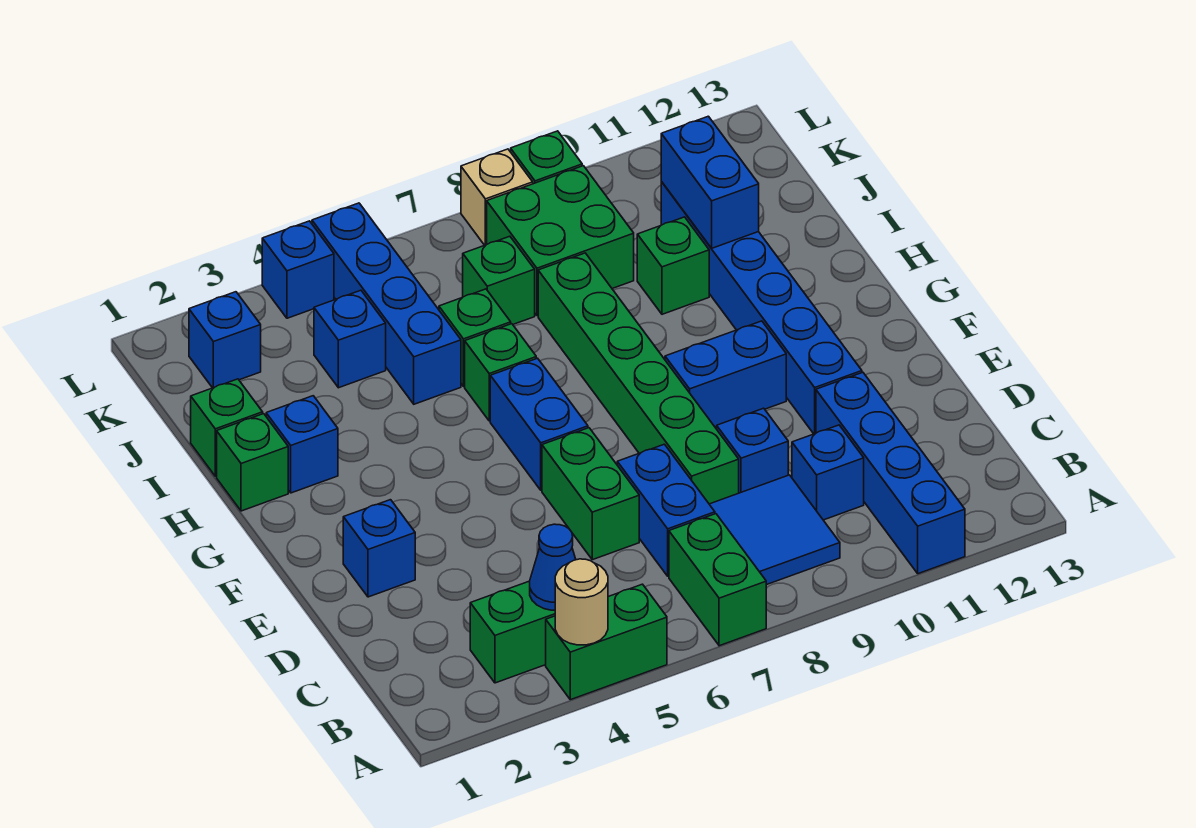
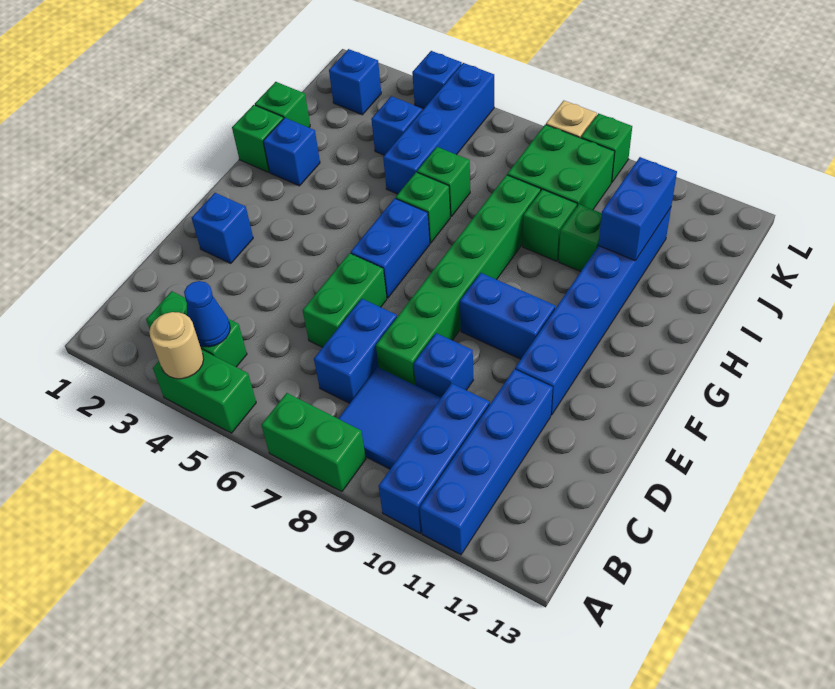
green brick A7:B7 level 1 -> green brick A7:A8 level 1
blue brick C10 level 1 -> blue brick A10:C10 level 1
green brick J7 level 1 -> green brick I9 level 1

